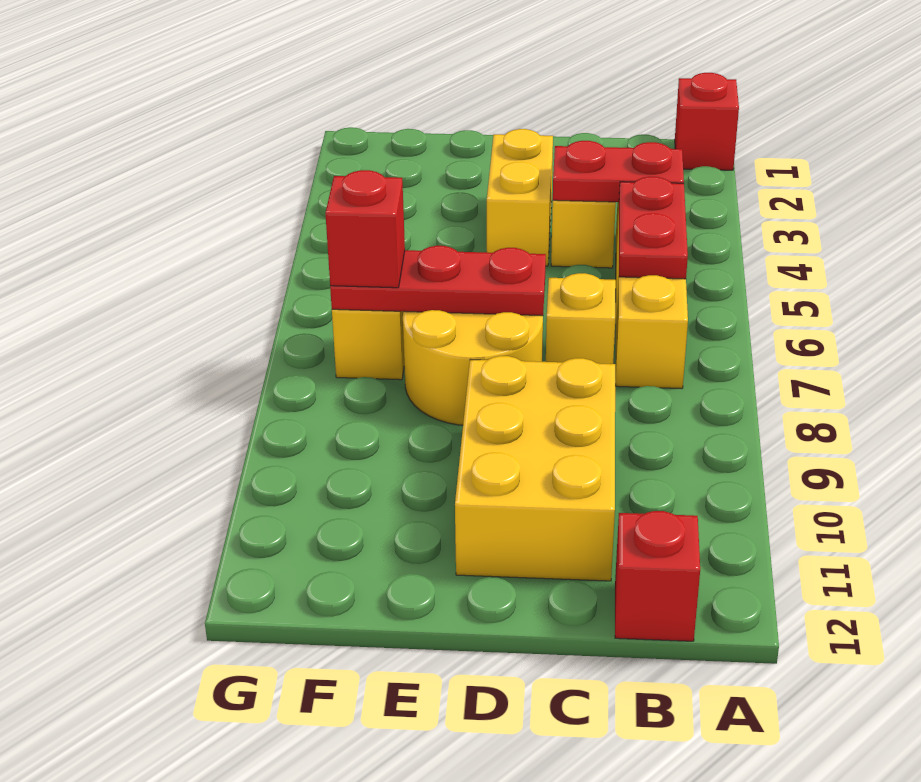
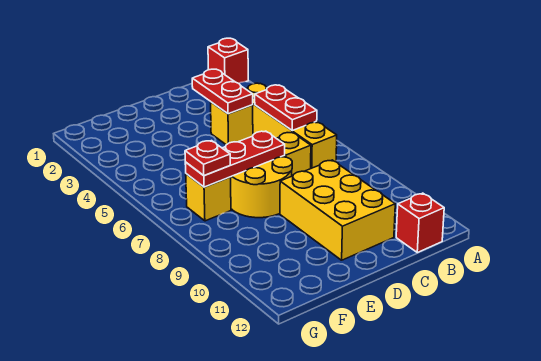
red plate B4:C4 level 2 -> red plate C3:C4 level 2
yellow brick D3:D4 level 1 -> none
red brick F7 level 3 -> red plate F7 level 3

